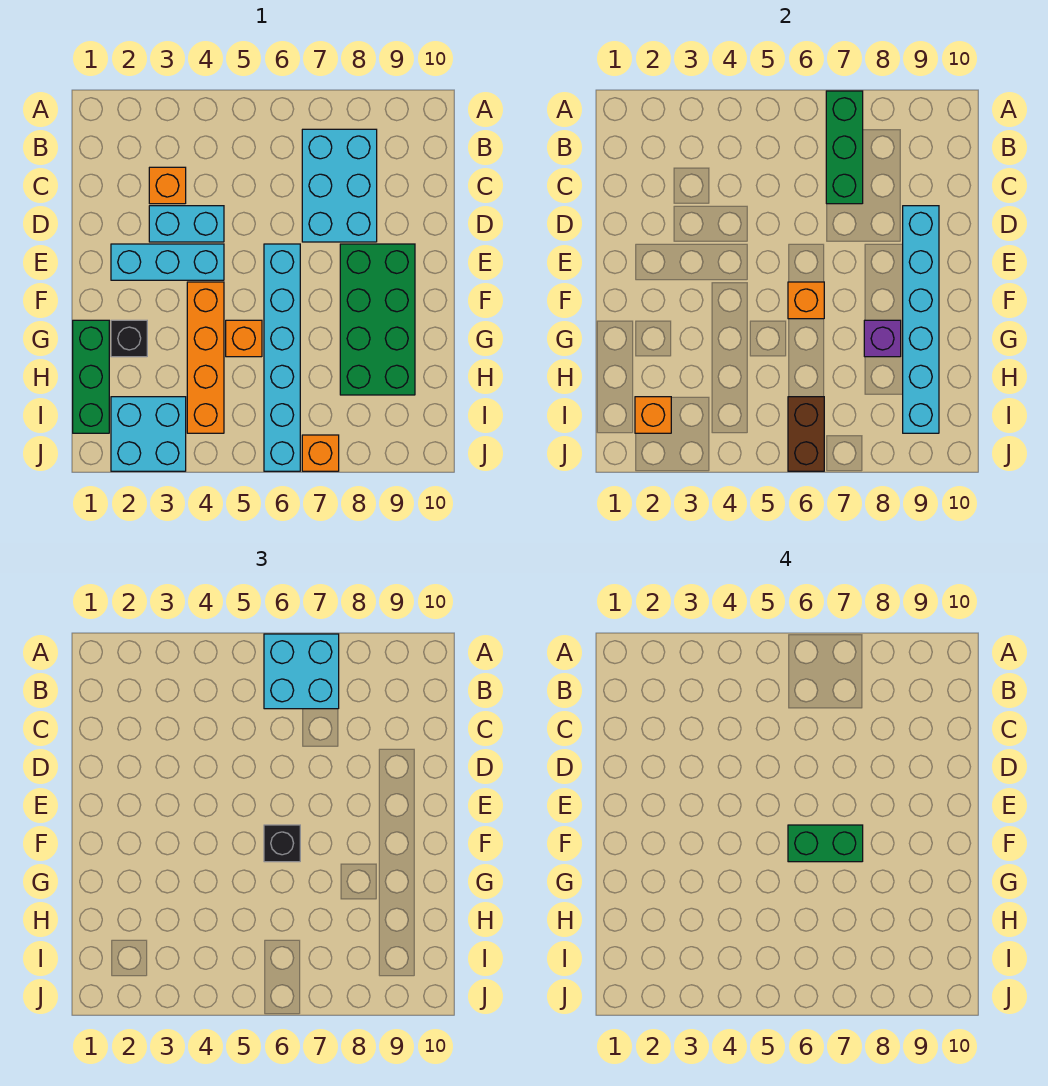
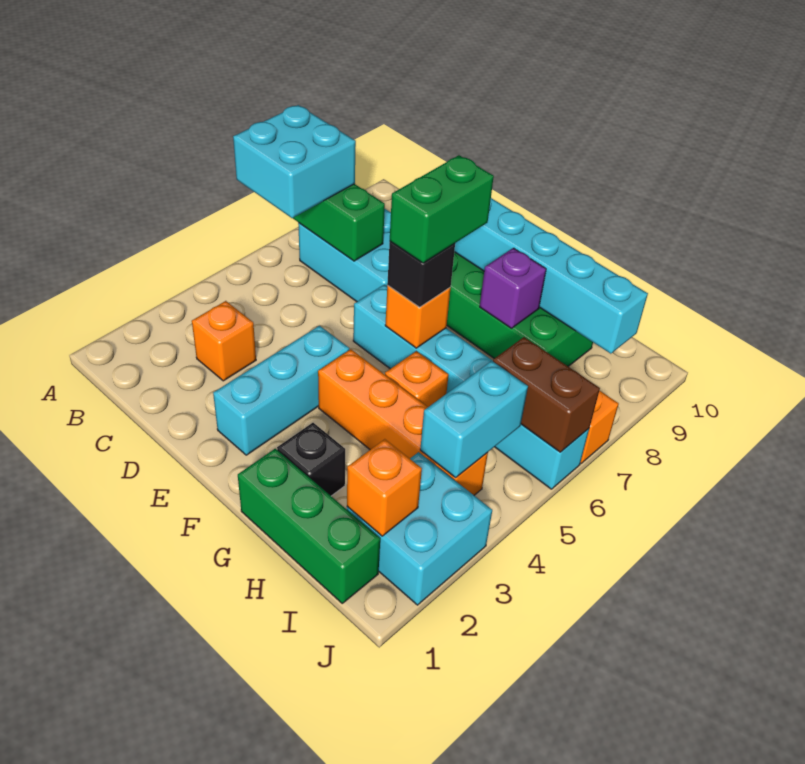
cyan brick D3:D4 level 1 -> cyan brick I4:I5 level 2

